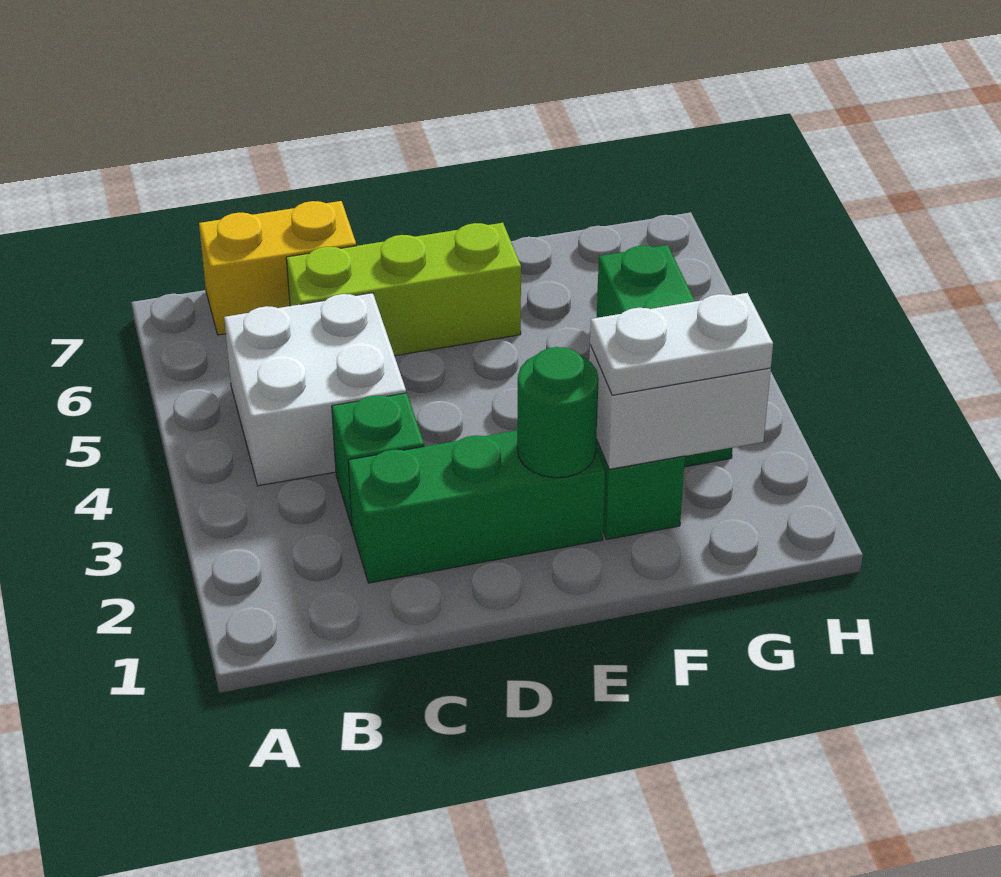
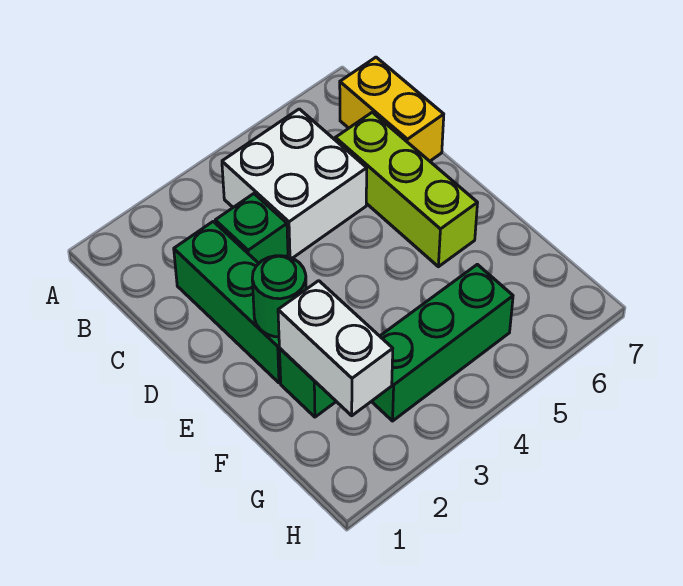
white plate F2:G2 level 3 -> none

